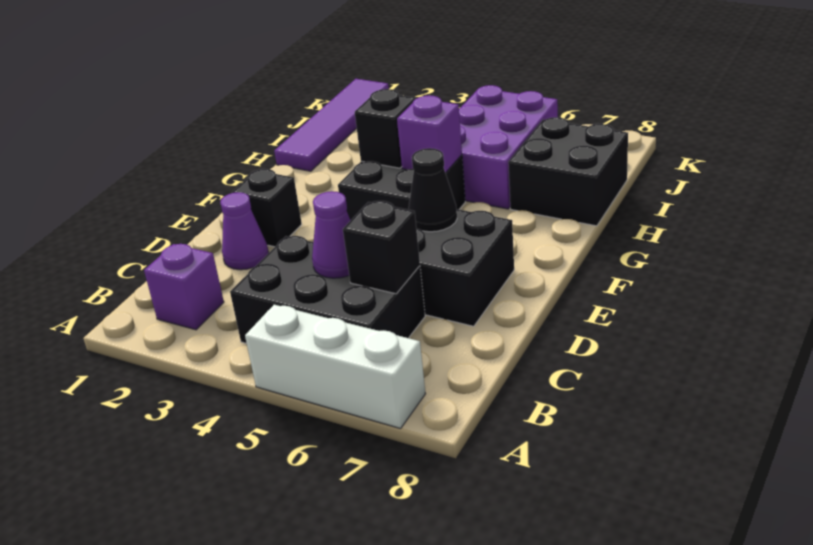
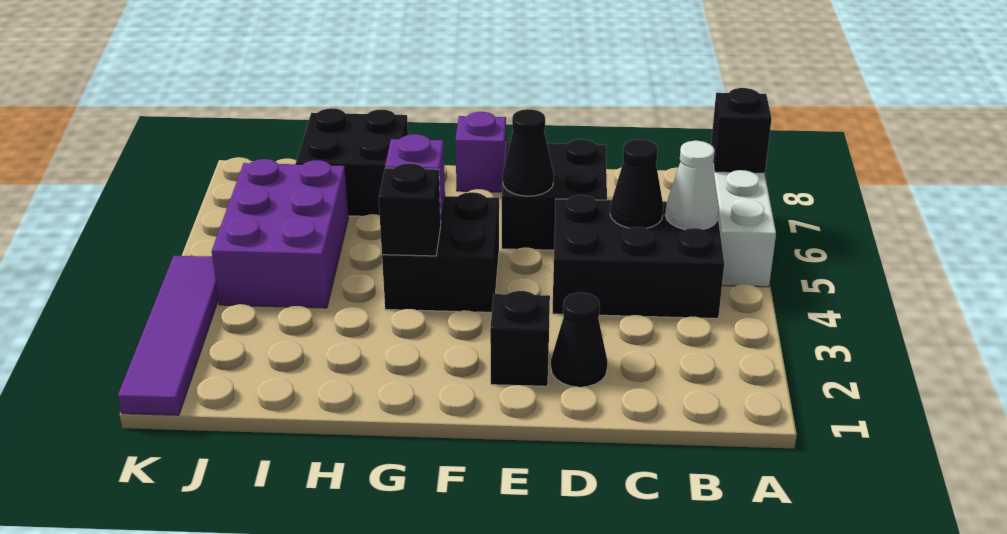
purple brick B2 level 1 -> purple brick F8 level 1
black brick B4:C6 level 1 -> black brick B4:D5 level 1
none -> white cone B5 level 2
purple cone C5 level 2 -> black cone C5 level 2
black brick C6 level 2 -> black brick A7 level 2
purple cone D2 level 1 -> black cone D2 level 1
purple tile H1:K1 level 1 -> purple tile K1:K4 level 1
purple brick H5:J6 level 1 -> purple brick I4:J6 level 1

